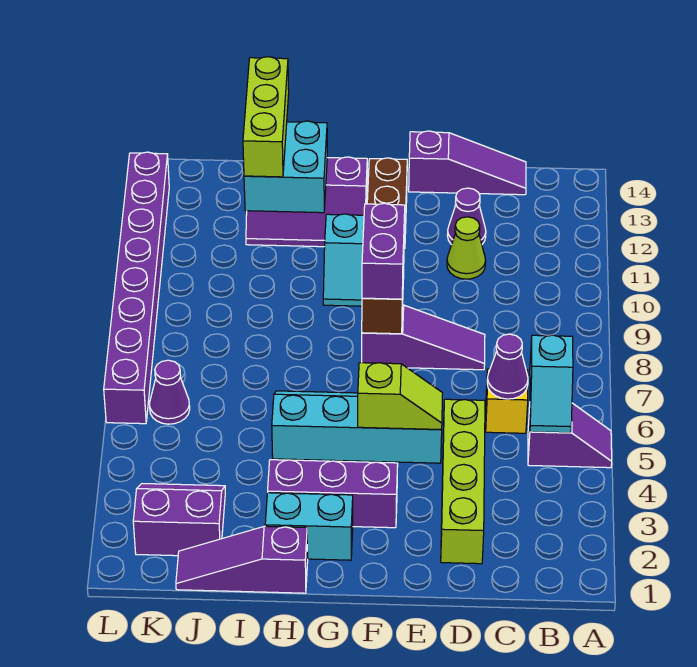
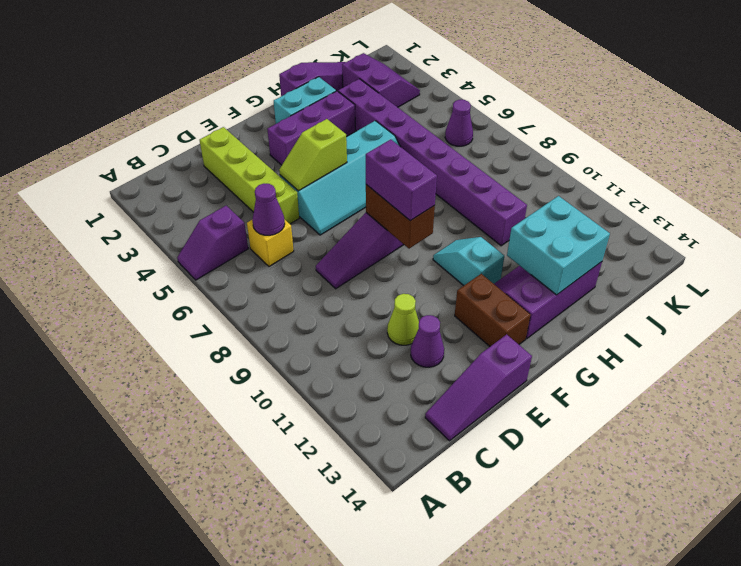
cyan slope B5:B6 level 2 top 6 -> none
lime brick I12:I14 level 3 -> none
purple slope J2:K3 level 1 top 2 -> purple slope J2:K3 level 1 top J
purple brick L6:L13 level 1 -> purple brick I3:I10 level 1

